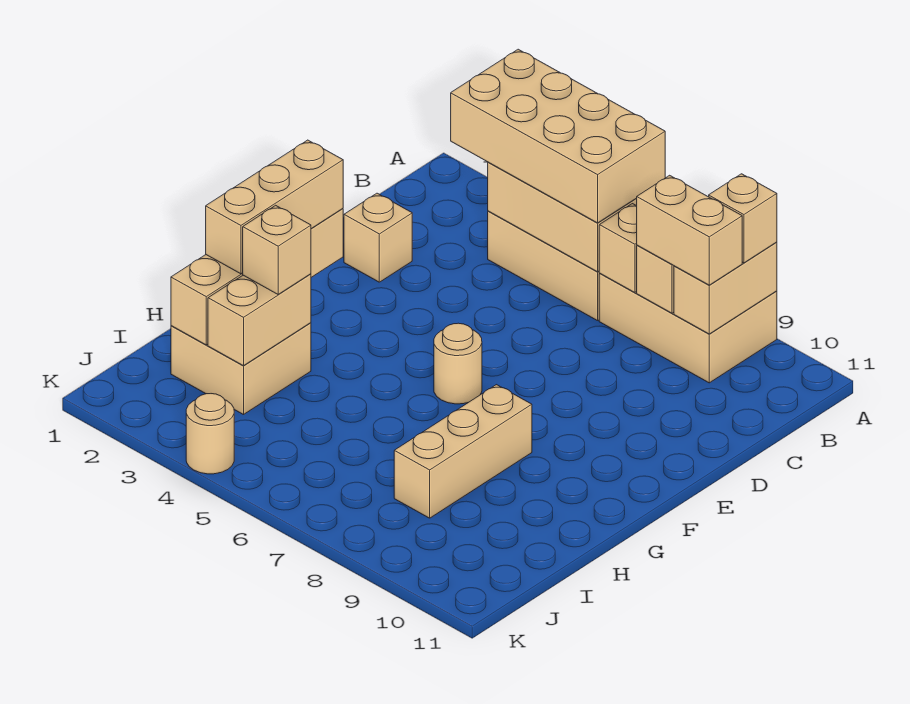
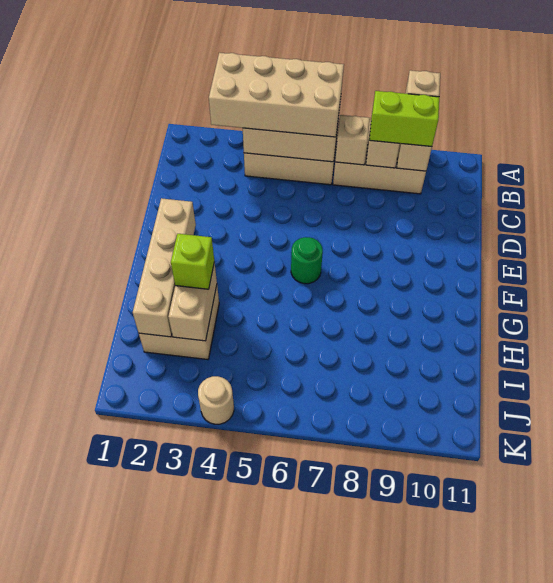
tan brick B8:B9 level 3 -> lime brick B8:B9 level 3
tan brick D2 level 1 -> none
tan brick F2:H2 level 3 -> none
tan round brick F6 level 1 -> green round brick F6 level 1
tan brick G8:I8 level 1 -> none
tan brick H3 level 3 -> lime brick H3 level 3

